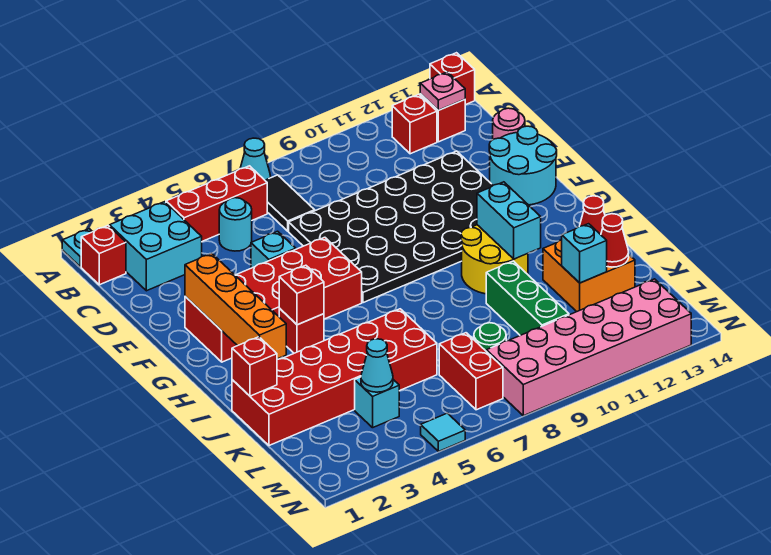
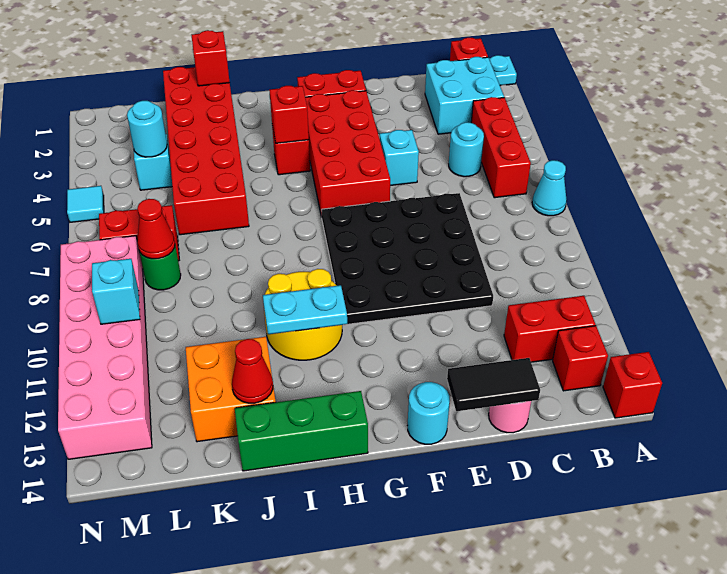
black tile B7:C7 level 1 -> black tile D14:E14 level 2
red brick B12 level 1 -> red brick B12:C12 level 1
pink plate B13 level 2 -> none
black plate D7:G12 level 1 -> black plate D7:G10 level 1
cyan round brick E13:F14 level 1 -> cyan round brick F14 level 1
orange brick F2:I2 level 2 -> none
cyan brick H11:I11 level 2 -> cyan plate H11:I11 level 2
green brick J10:L10 level 1 -> green brick H14:J14 level 1
cyan brick K12 level 2 -> cyan brick M10 level 2
red cone K13 level 2 -> red cone L8 level 2
cyan cone L4 level 2 -> cyan round brick L4 level 2

